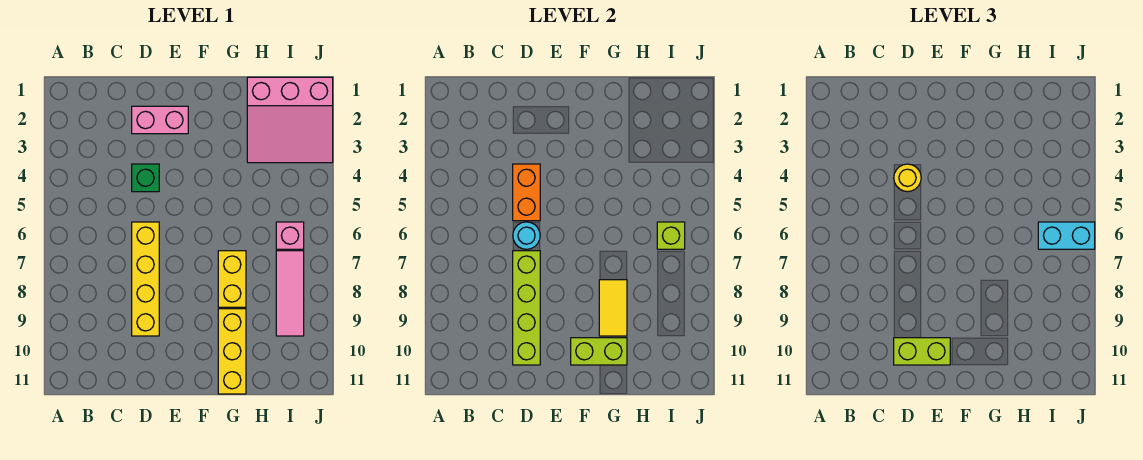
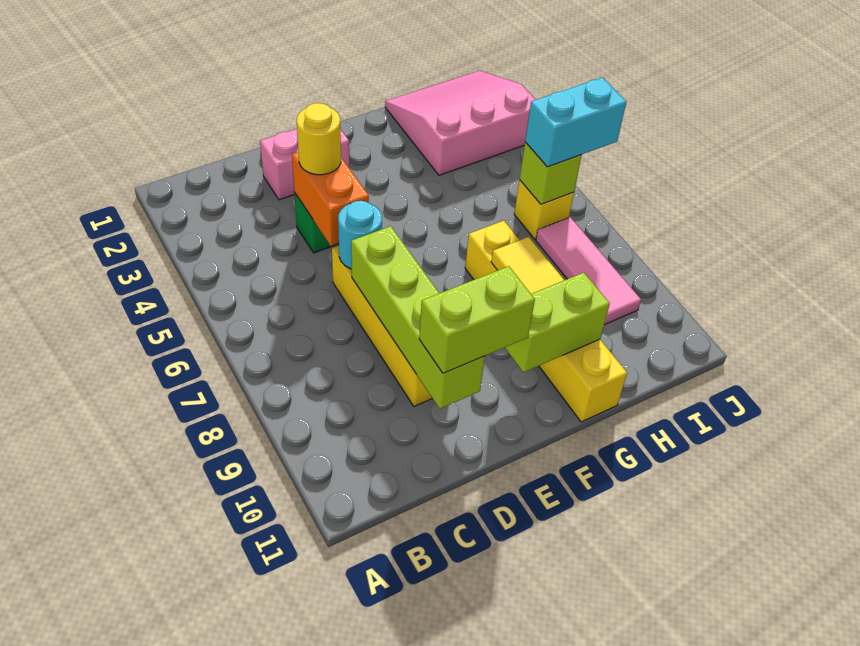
pink slope H1:J3 level 1 top 1 -> pink slope H1:J3 level 1 top 3
pink brick I6 level 1 -> yellow brick I6 level 1

